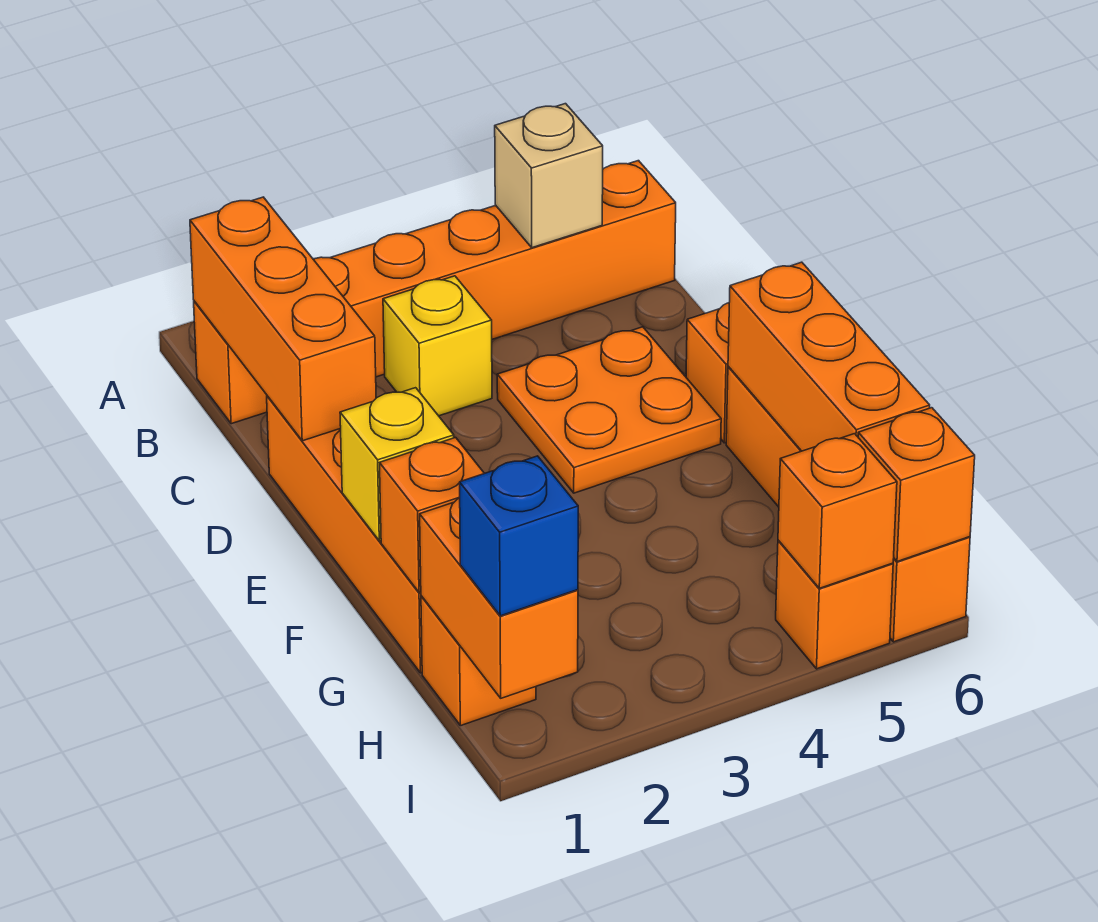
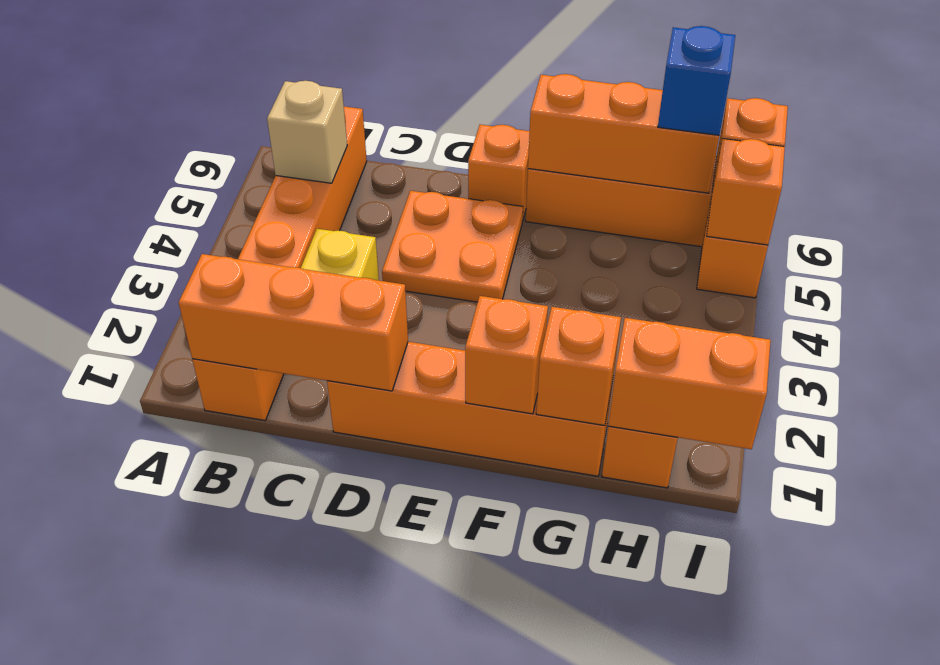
yellow brick F1 level 2 -> orange brick F1 level 2
blue brick I1 level 3 -> blue brick H6 level 3

